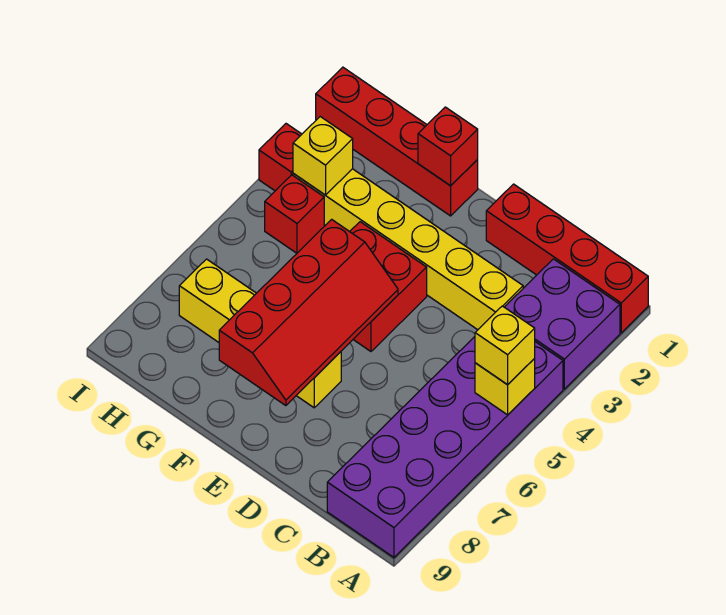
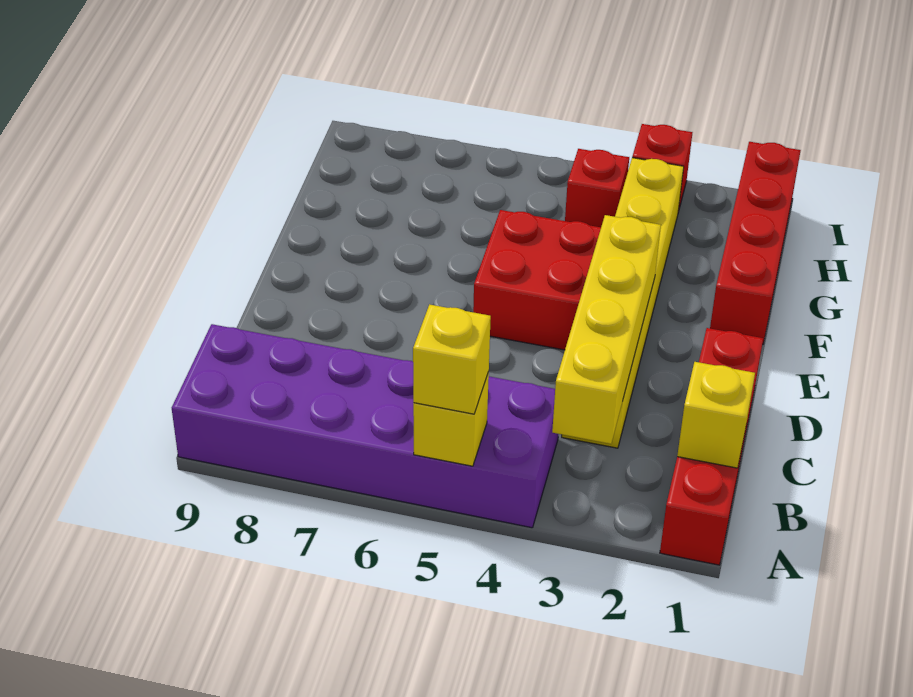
purple brick A2:B3 level 1 -> none
red slope E5:F8 level 2 top F -> none
yellow brick E7:H7 level 1 -> yellow brick B3:E3 level 2
red brick F1 level 2 -> none
yellow brick H3 level 2 -> yellow brick B1 level 2

